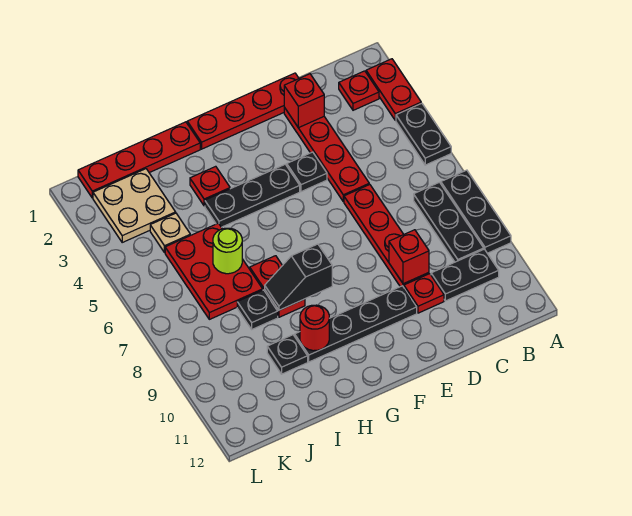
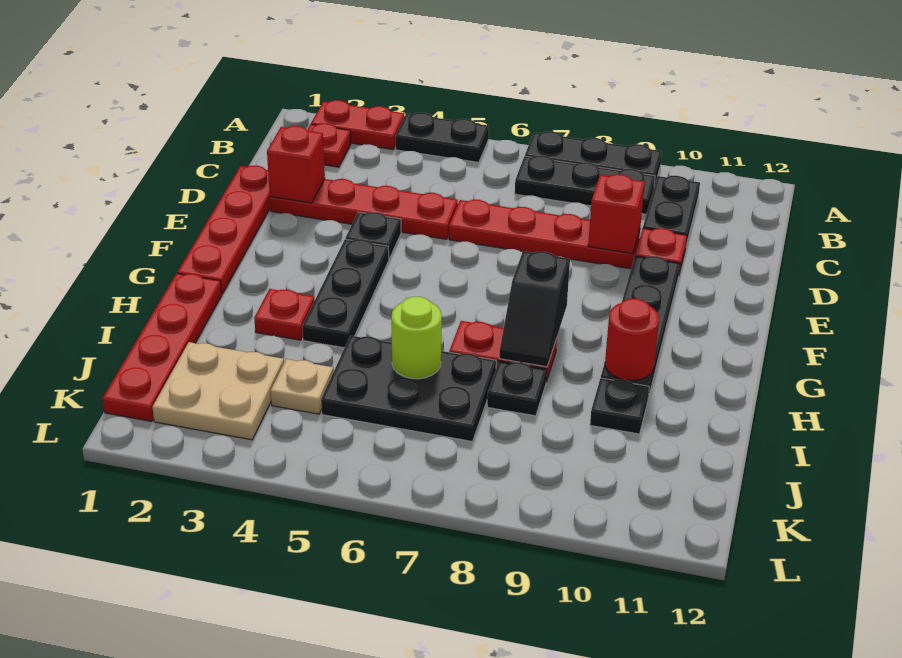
red plate I5:J7 level 1 -> black plate I5:J7 level 1

